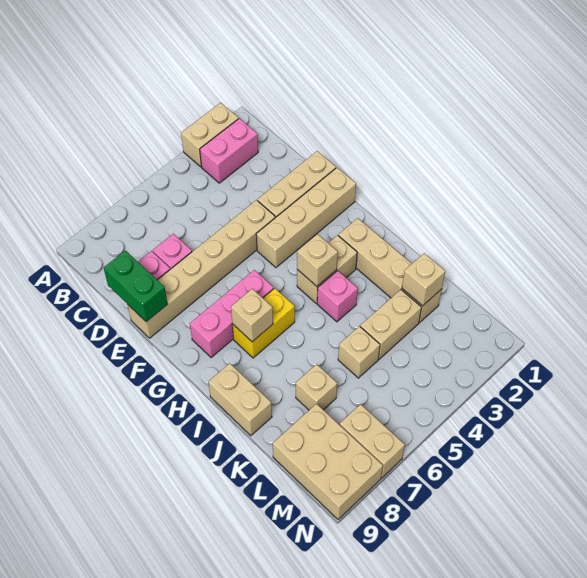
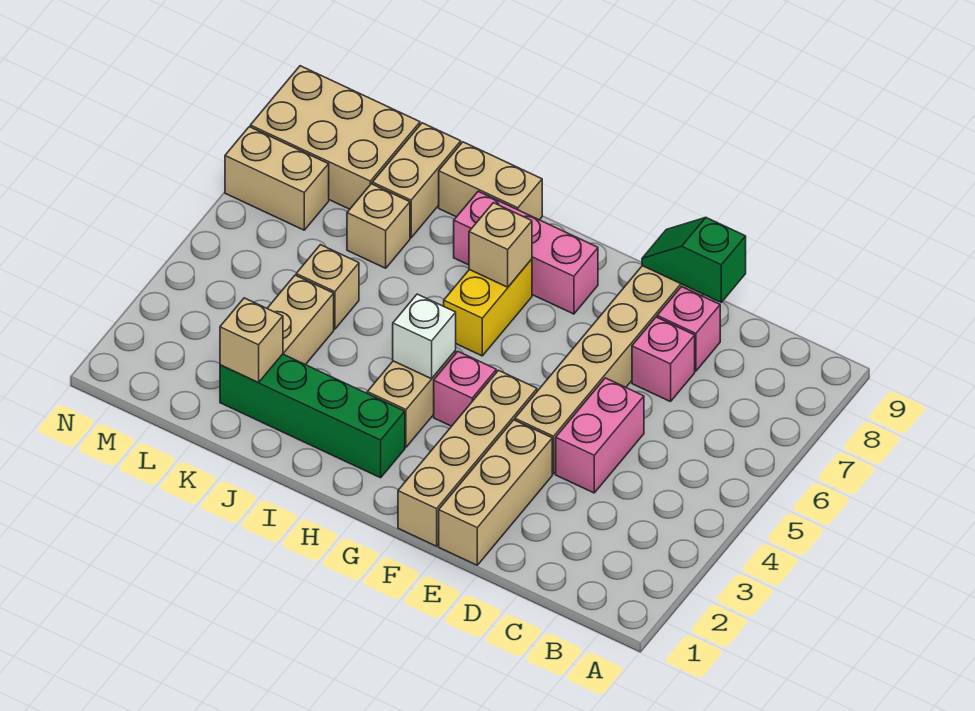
tan brick A2:A3 level 1 -> tan brick K8:K9 level 1
pink brick B2:B3 level 1 -> pink brick D4:D5 level 1
green brick D9:E9 level 2 -> green slope D9:E9 level 2 top D
pink brick G6:G8 level 1 -> pink brick G8:I8 level 1
tan brick H2:K2 level 1 -> green brick H2:K2 level 1
tan brick H4 level 2 -> white brick H4 level 2
pink brick I4 level 1 -> pink brick G4 level 1

